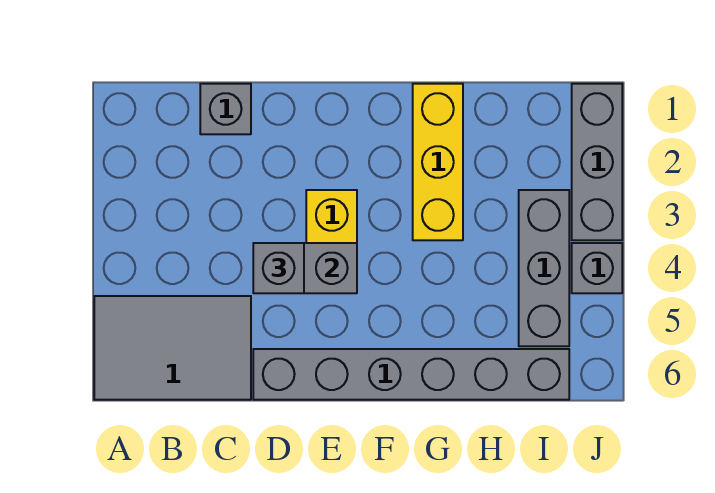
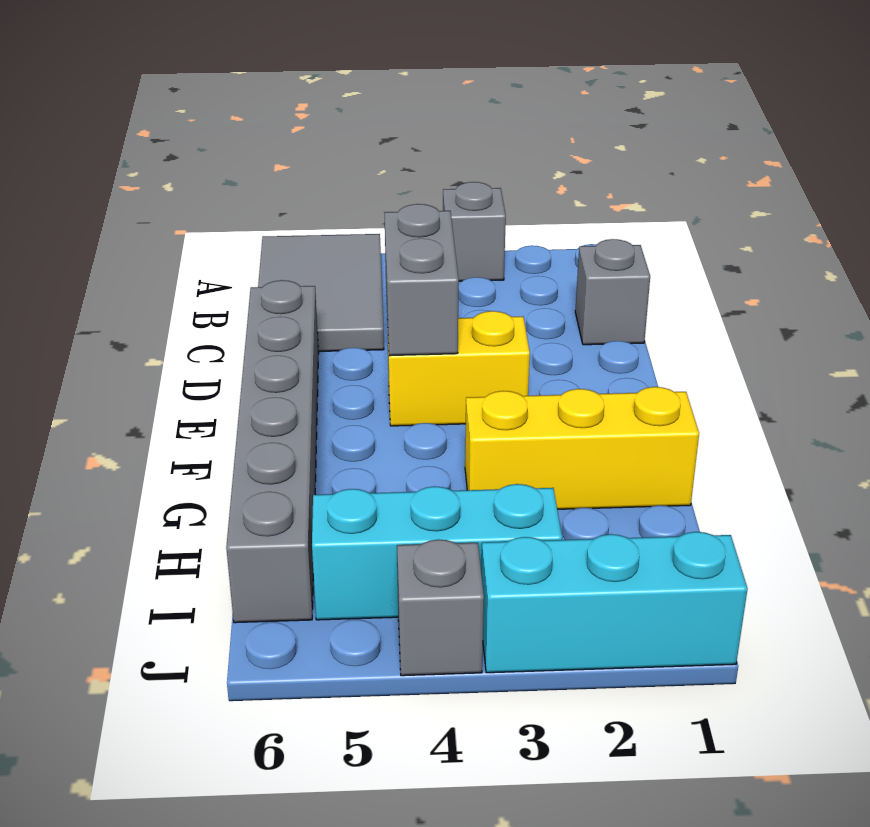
grey brick D4 level 3 -> grey brick A3 level 1
grey brick I3:I5 level 1 -> cyan brick I3:I5 level 1
grey brick J1:J3 level 1 -> cyan brick J1:J3 level 1

